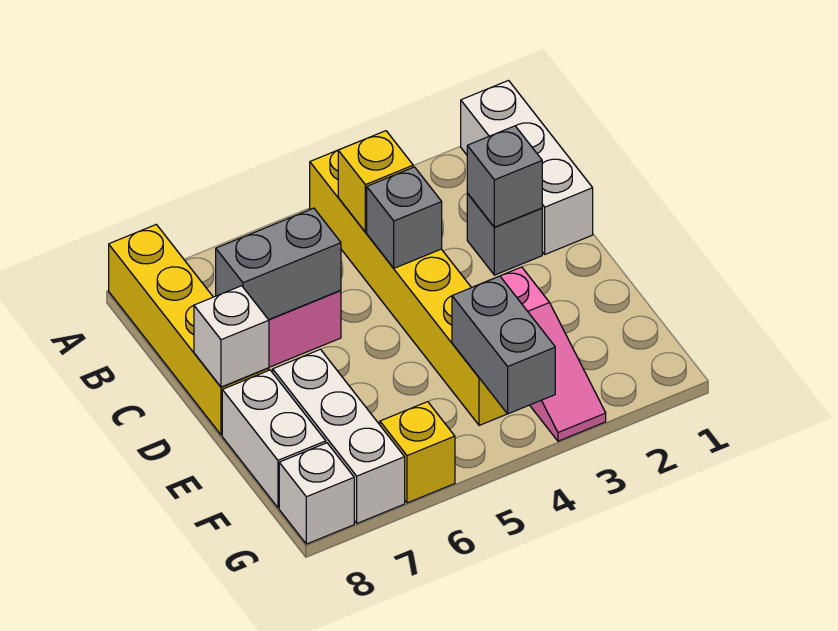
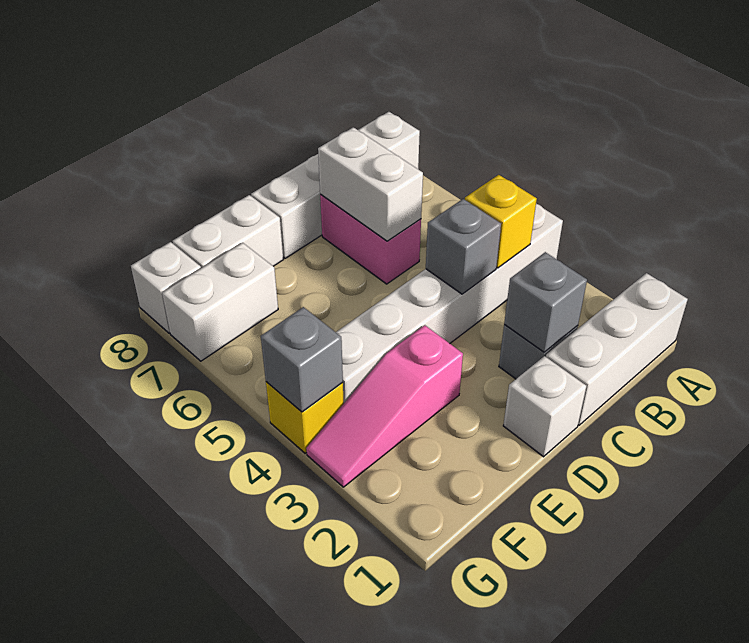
yellow brick A4:F4 level 1 -> white brick A4:F4 level 1
yellow brick A8:D8 level 1 -> white brick A8:D8 level 1
grey brick C6:C7 level 2 -> white brick C6:C7 level 2
white brick D8 level 2 -> white brick D1 level 1
white brick E7:G7 level 1 -> white brick F7:G7 level 1
grey brick F4:G4 level 2 -> grey brick G4 level 2
yellow brick G6 level 1 -> yellow brick G4 level 1

